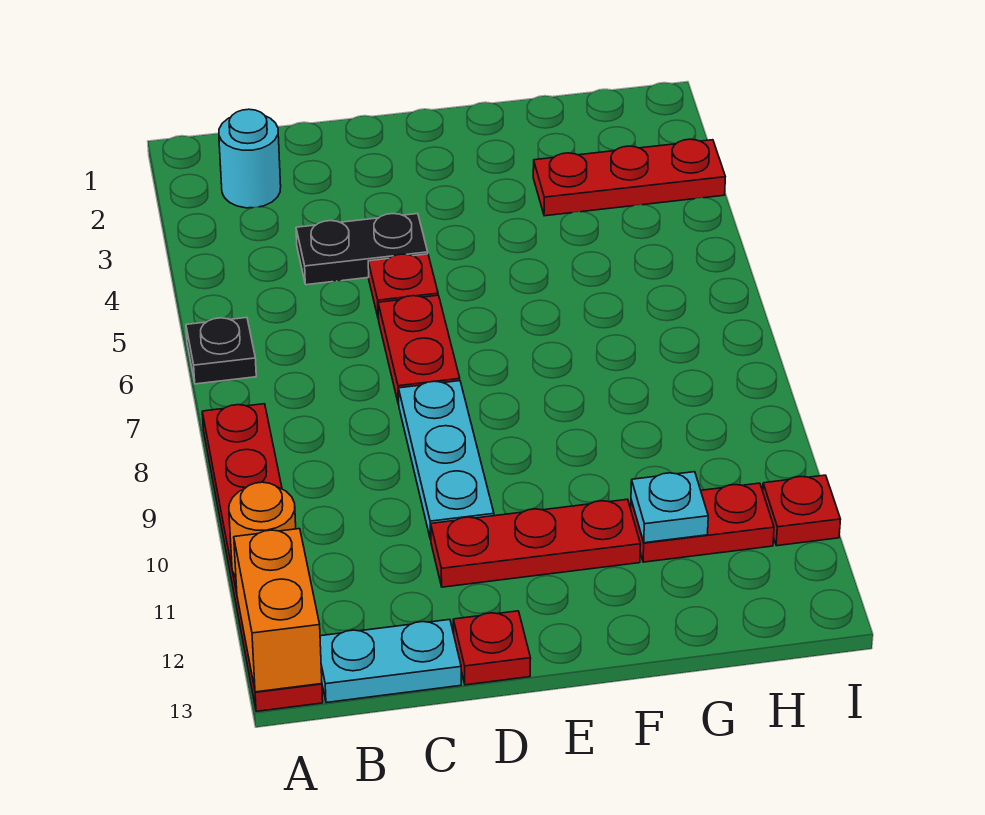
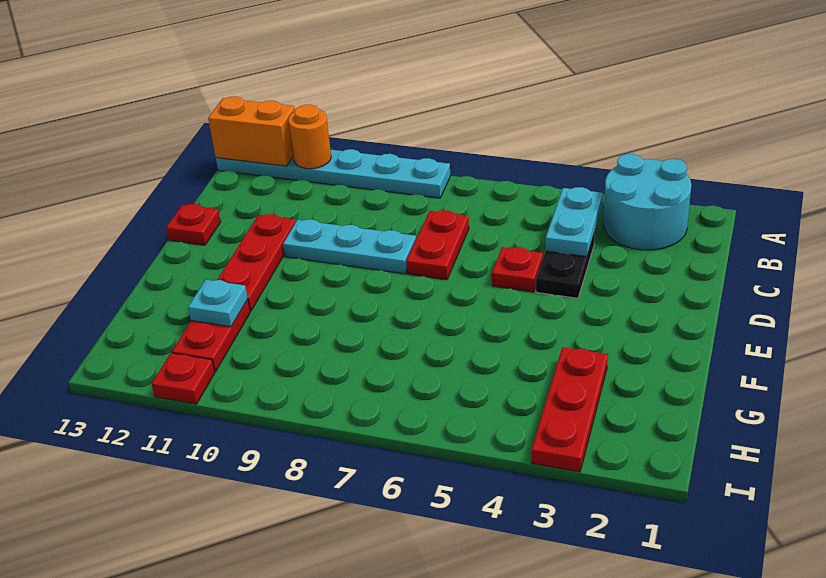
black plate A6 level 1 -> none
red plate A8:A13 level 1 -> cyan plate A8:A13 level 1
cyan round brick B2 level 1 -> cyan round brick A2:B3 level 1
cyan plate B13:C13 level 1 -> cyan plate B4:C4 level 2
red plate D6:D7 level 1 -> red plate C7:D7 level 1

